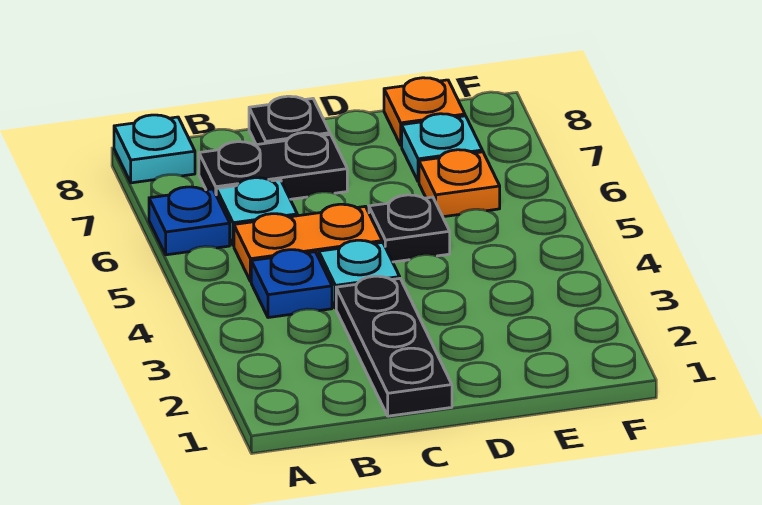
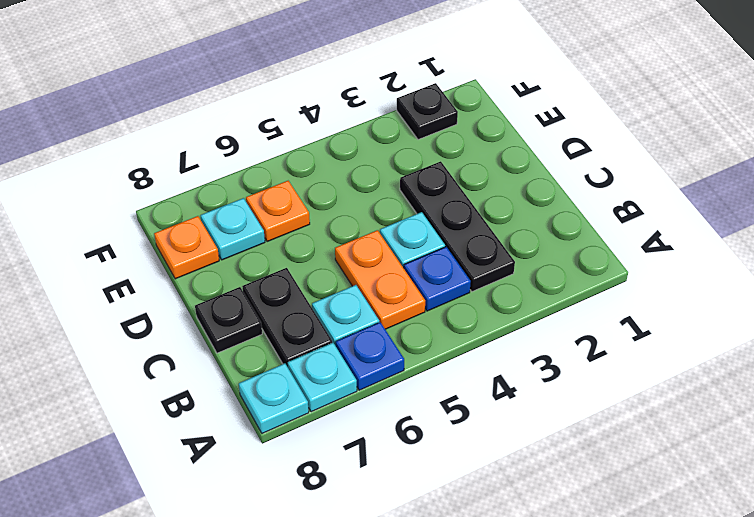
none -> cyan plate A7 level 1
black plate C1:C3 level 1 -> black plate B3:D3 level 1
black plate D5 level 1 -> black plate F2 level 1

